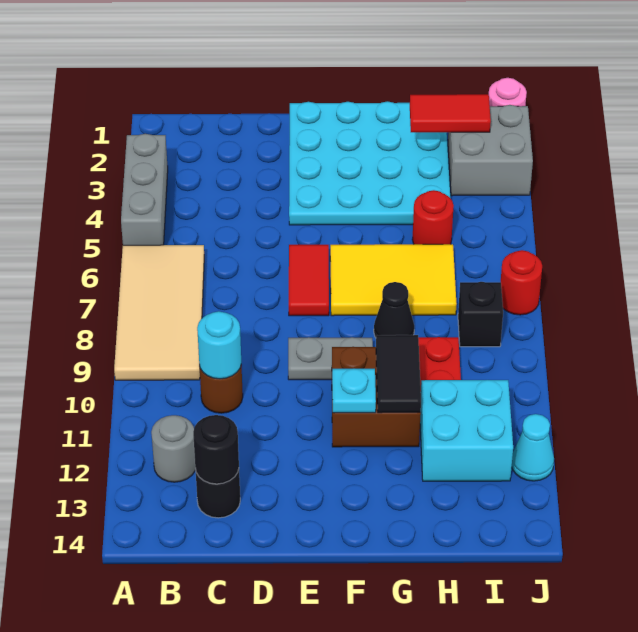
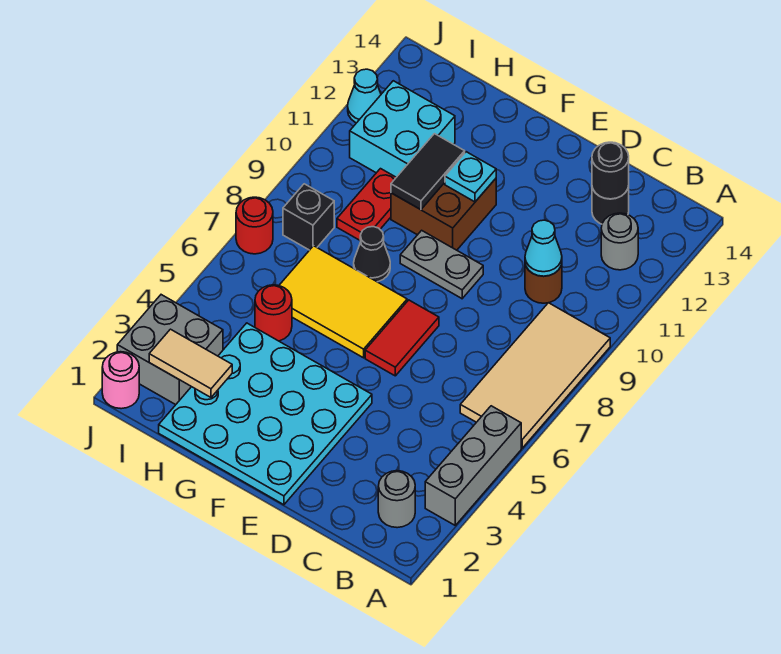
none -> grey round brick B2 level 1
cyan round brick C10 level 2 -> cyan cone C10 level 2
red tile H2:I2 level 2 -> tan tile H2:I2 level 2

